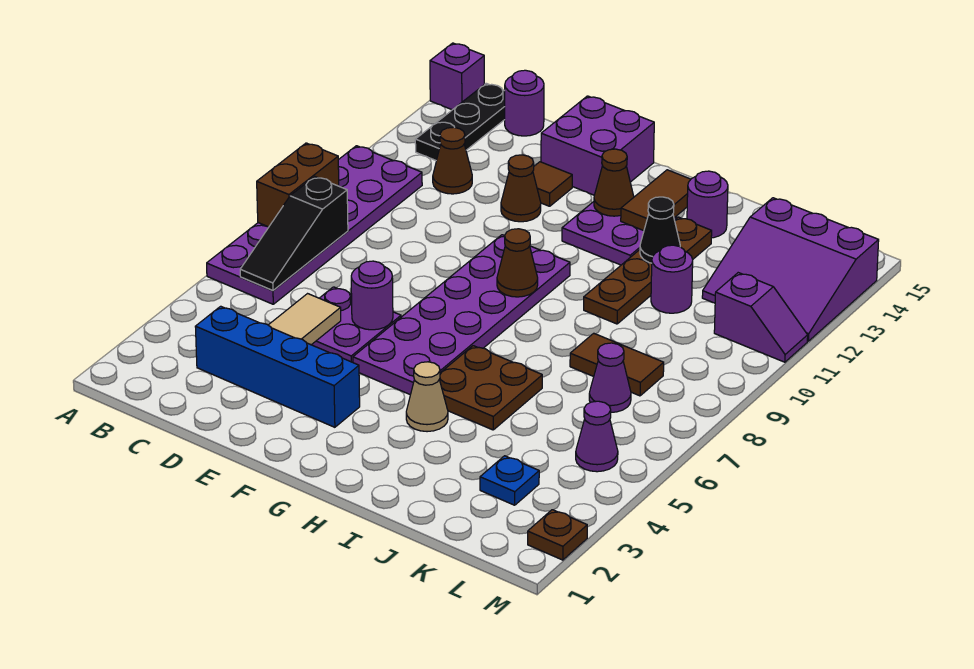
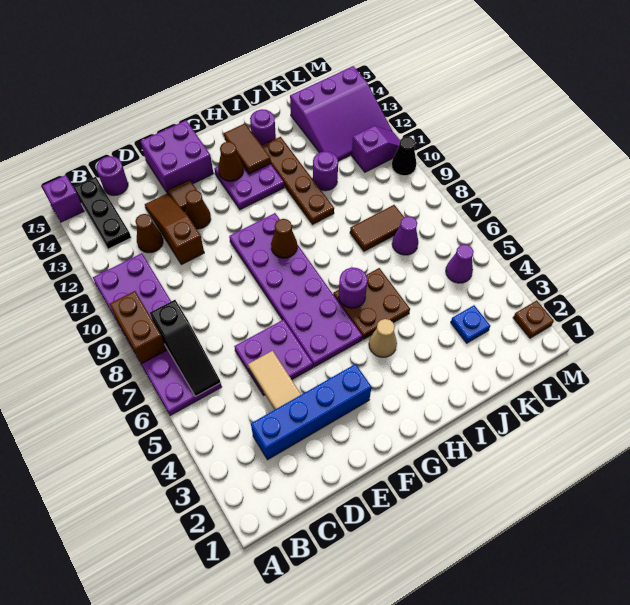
none -> brown slope D11:D13 level 1 top 11
purple round brick E6 level 2 -> purple round brick H6 level 2
black cone I12 level 2 -> black cone M10 level 1

